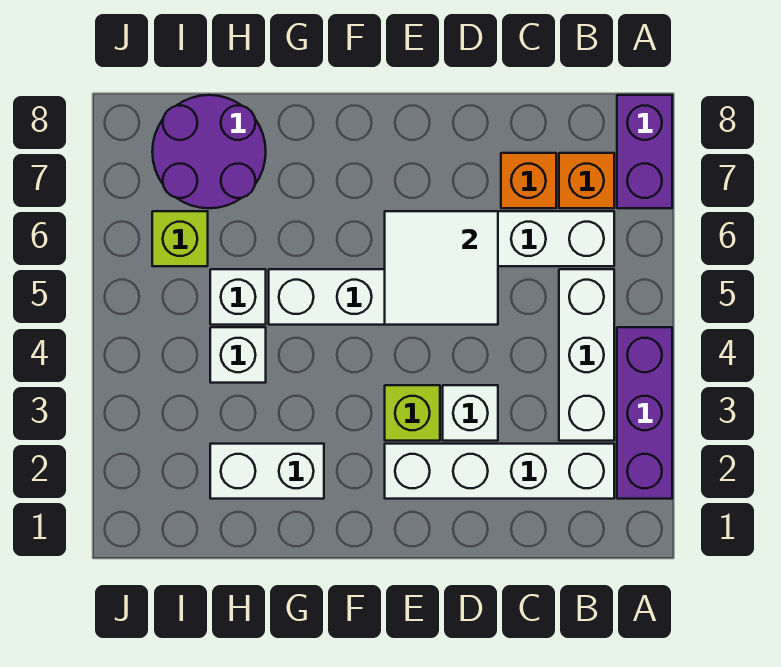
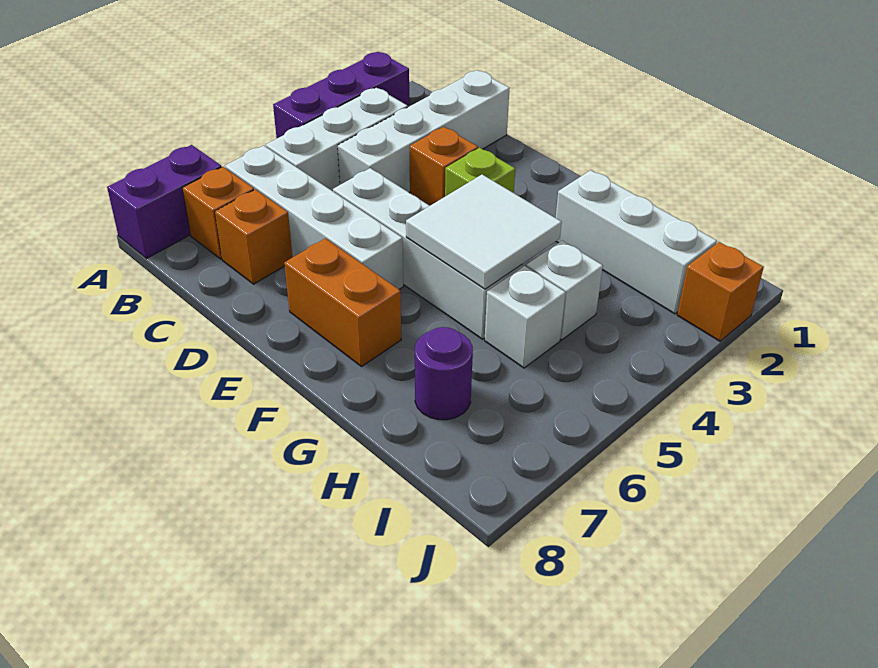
white brick B2:E2 level 1 -> white brick C1:C4 level 1
white brick D3 level 1 -> orange brick D3 level 1
white tile D5:E6 level 2 -> white tile F4:G5 level 2
none -> orange brick E7:F7 level 1
white brick G2:H2 level 1 -> white brick G2:I2 level 1
purple round brick H7:I8 level 1 -> purple round brick H7 level 1
lime brick I6 level 1 -> none
none -> orange brick J2 level 1

